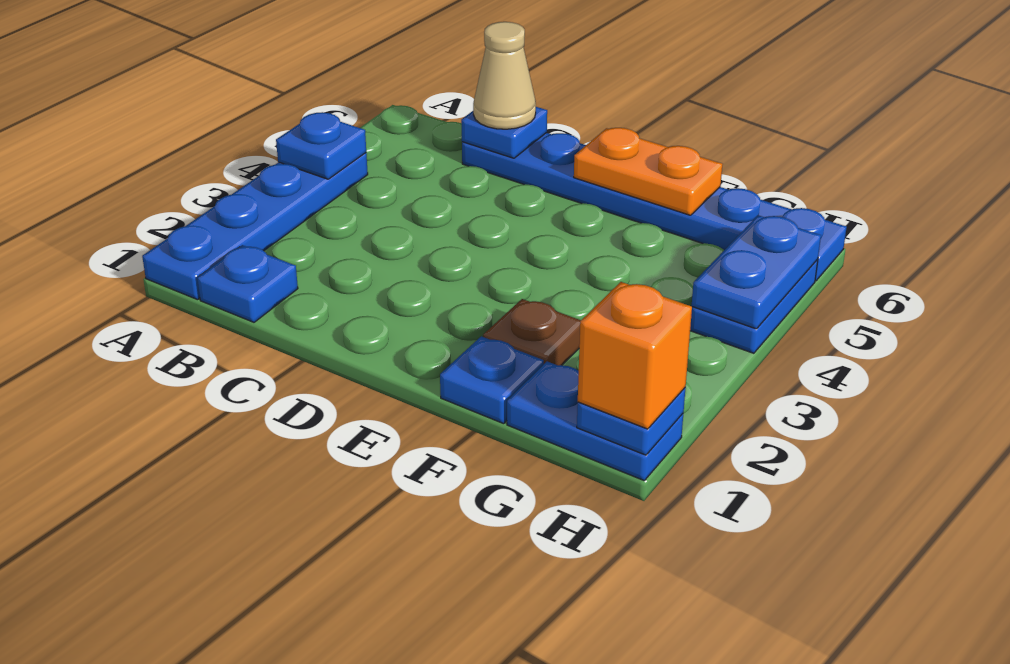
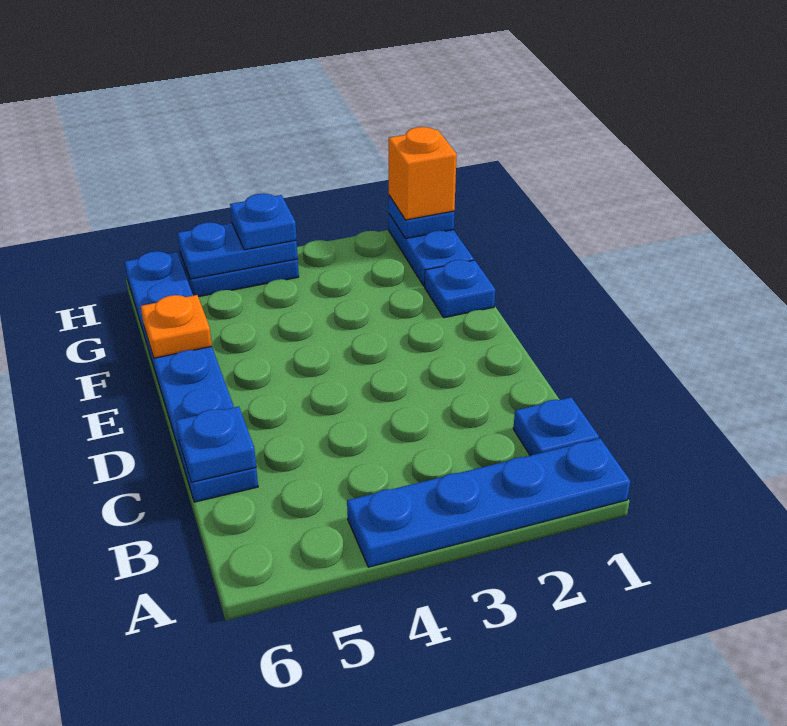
blue plate A4 level 2 -> blue plate H4 level 3
tan cone C6 level 3 -> none
orange plate E6:F6 level 2 -> orange plate F6 level 2
brown plate F2 level 1 -> none

